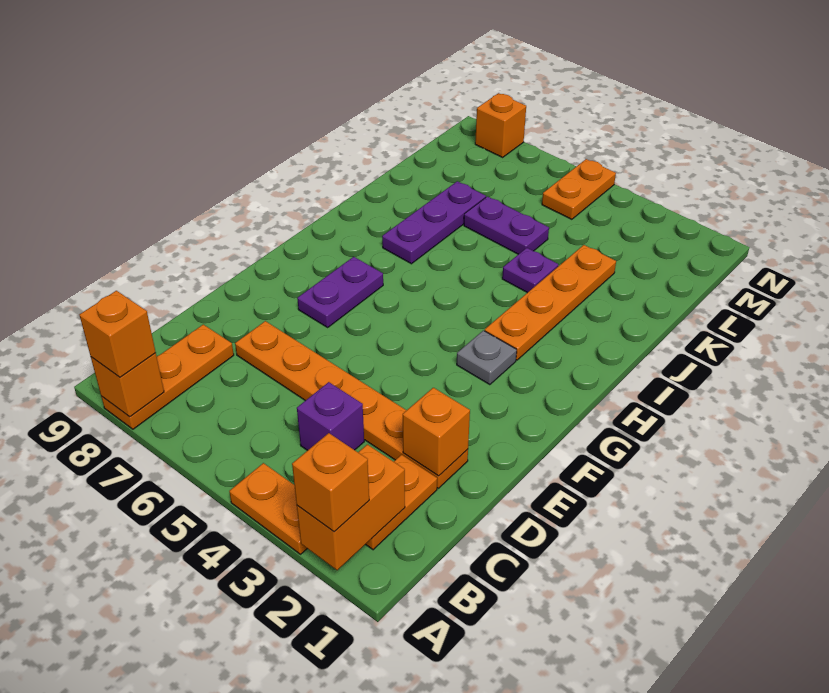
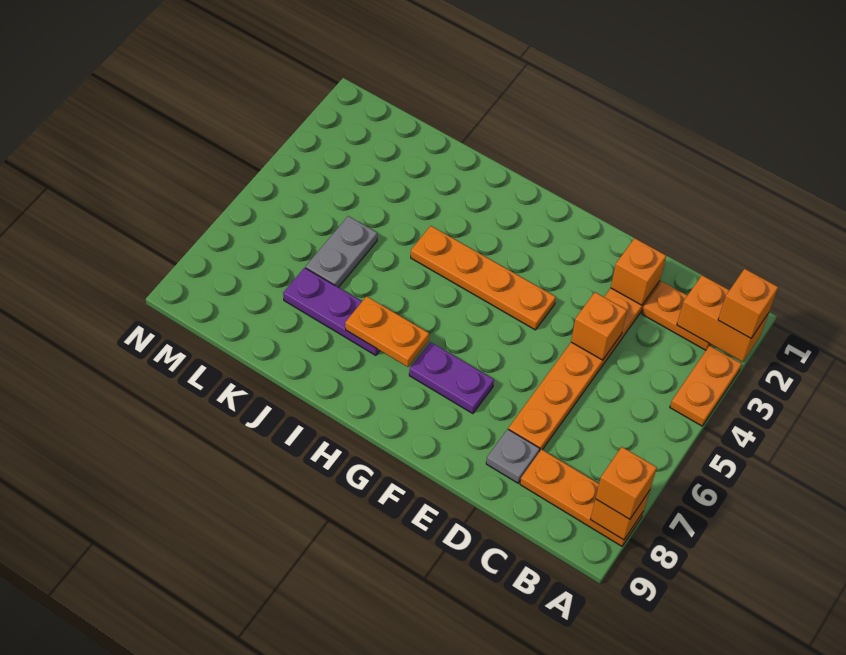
purple brick C4 level 1 -> none
grey plate G3 level 1 -> grey plate D8 level 1
orange plate H3:K3 level 1 -> orange plate F4:I4 level 1
purple plate J4 level 1 -> none
purple plate K5:K6 level 1 -> grey plate K5:K6 level 1
orange plate M5:N5 level 1 -> orange plate H7:I7 level 2
orange brick N8 level 1 -> orange brick D4 level 2

